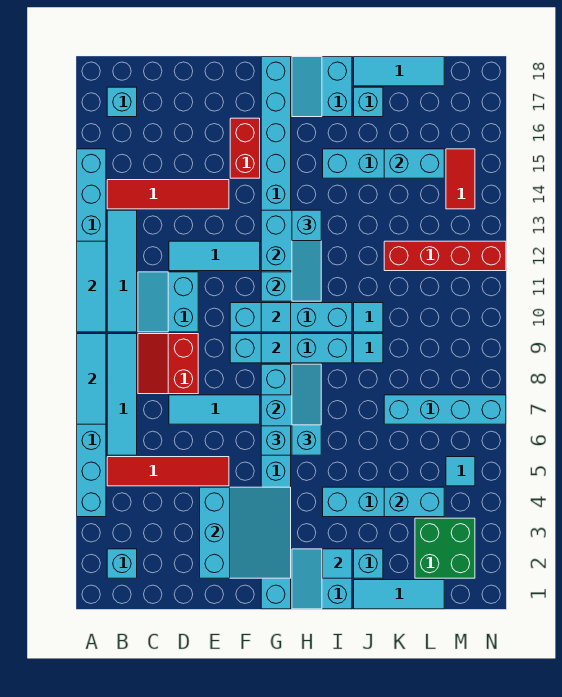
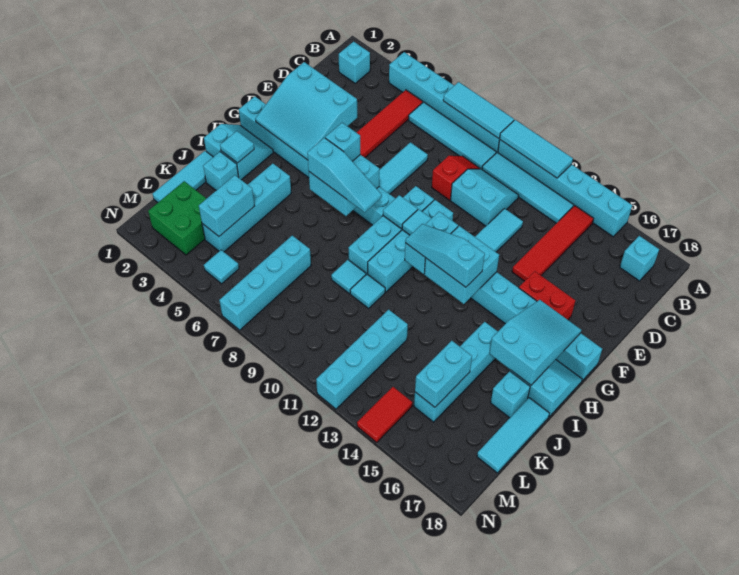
red slope C8:D9 level 1 top D -> red slope C9:D9 level 1 top D
none -> cyan slope G16:I17 level 2 top I
red brick K12:N12 level 1 -> cyan brick K12:N12 level 1
red tile M14:M15 level 1 -> red tile M14:N14 level 1

